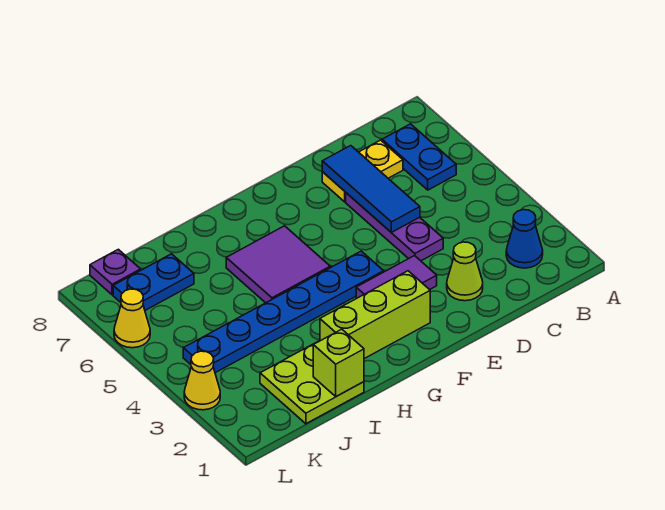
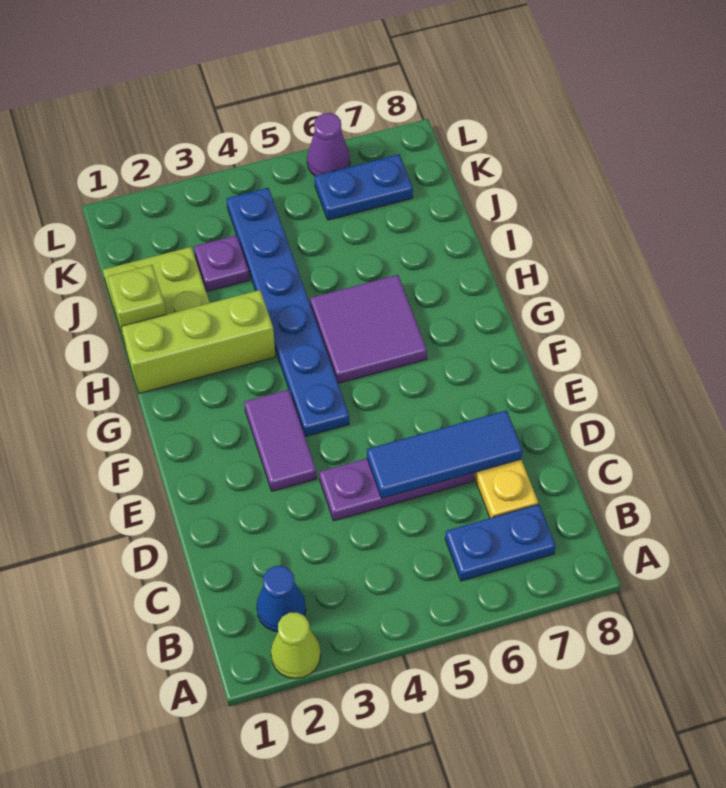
lime cone D2 level 1 -> lime cone A2 level 1
lime brick F2:H2 level 1 -> lime brick H1:H3 level 1
blue plate J7:K7 level 1 -> blue plate K6:K7 level 1
purple plate K8 level 1 -> purple plate J3 level 1
yellow cone L3 level 1 -> none
yellow cone L6 level 1 -> purple cone L6 level 1

